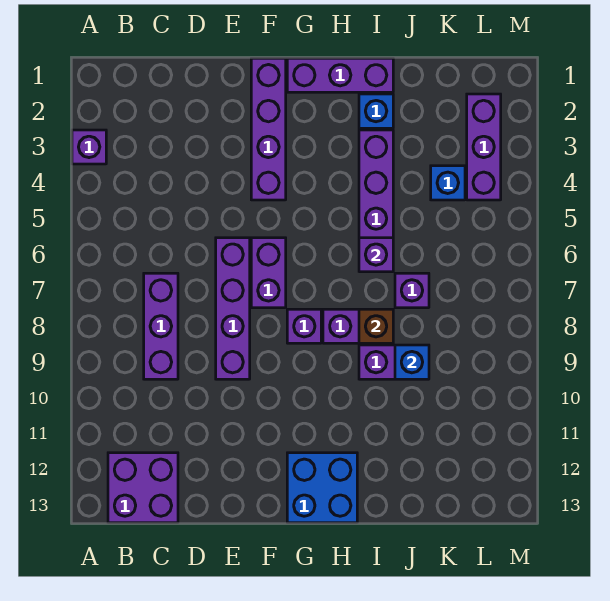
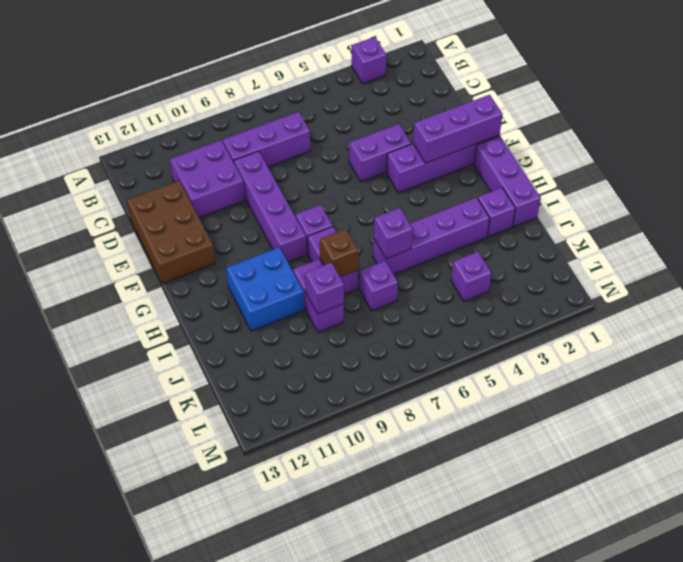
purple brick B12:C13 level 1 -> purple brick C10:D11 level 1
none -> brown brick D12:F13 level 1
purple brick E6:E9 level 1 -> purple brick D9:G9 level 1
purple brick F6:F7 level 1 -> purple brick E4:E5 level 1
blue brick G12:H13 level 1 -> blue brick H10:I11 level 1
blue brick I2 level 1 -> purple brick I2 level 1
blue brick J9 level 2 -> purple brick J9 level 2
blue brick K4 level 1 -> purple brick K4 level 1
purple brick L2:L4 level 1 -> purple brick F1:F3 level 2

